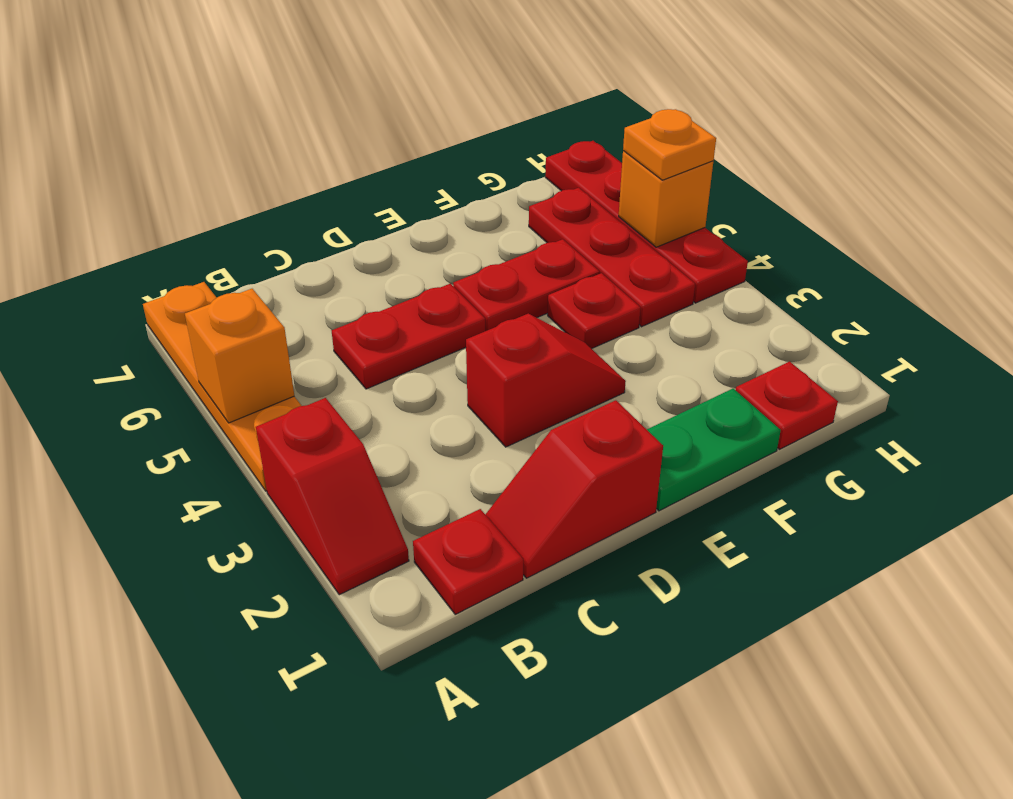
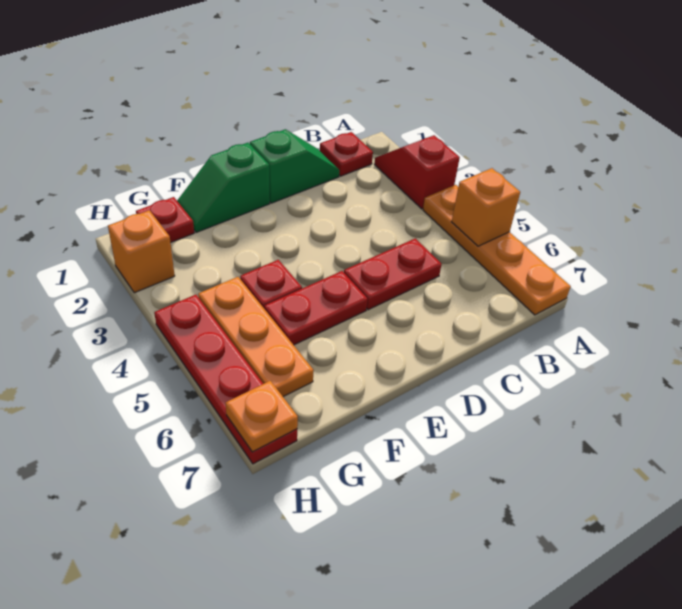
red slope C1:D1 level 1 top D -> green slope C1:D1 level 1 top D
red slope D3:E3 level 1 top D -> none
green plate E1:F1 level 1 -> green slope E1:F1 level 1 top E
red plate G4:G6 level 1 -> orange plate G4:G6 level 1
orange brick H5 level 2 -> orange brick H2 level 1
orange plate H5 level 3 -> orange plate H7 level 2

